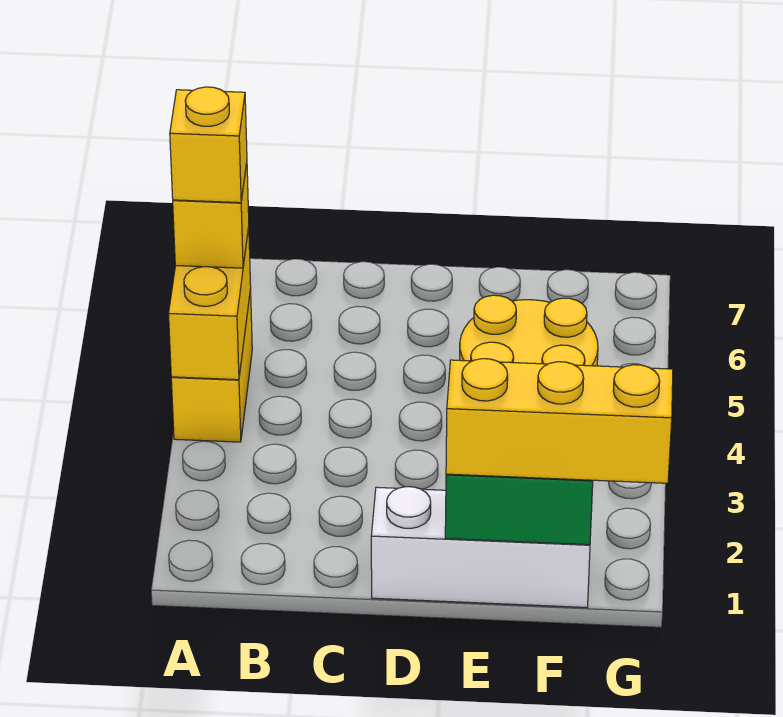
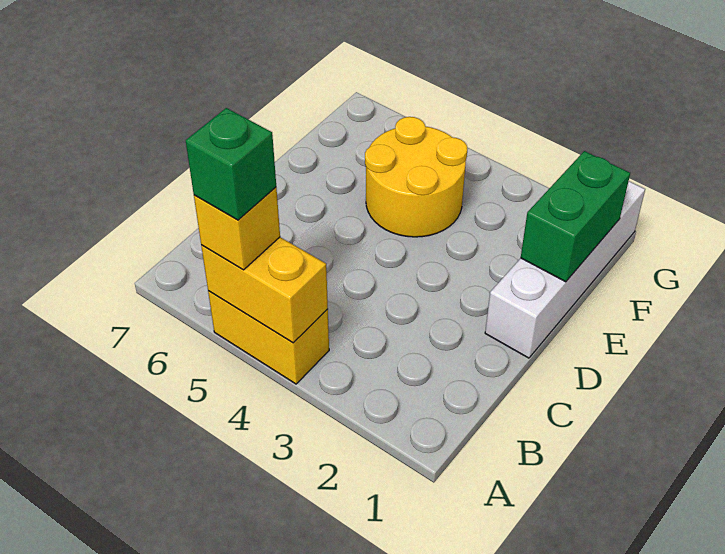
yellow brick A5 level 4 -> green brick A5 level 4
white brick D1:F1 level 1 -> white brick D1:G1 level 1
yellow brick E1:G1 level 3 -> none

